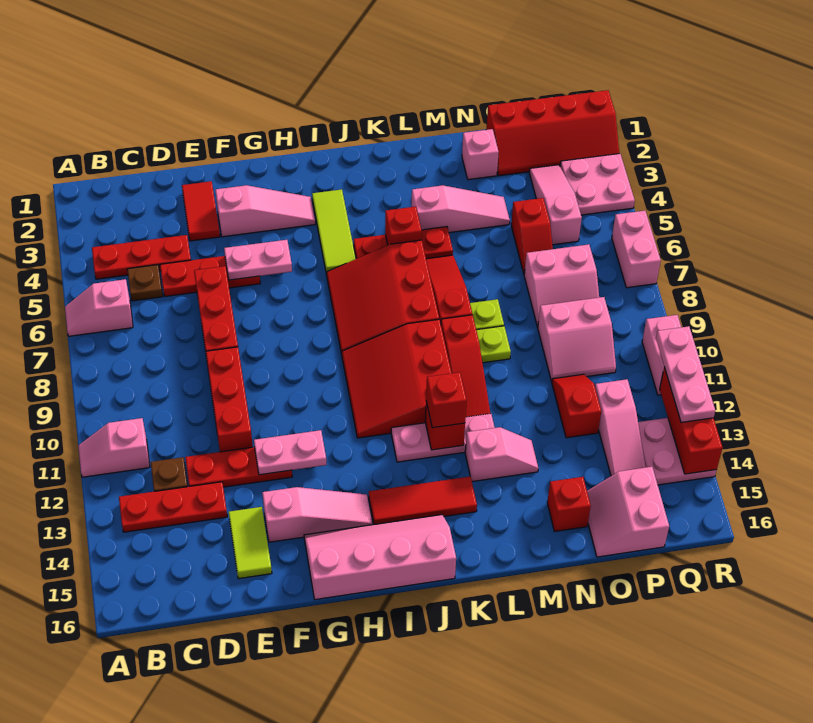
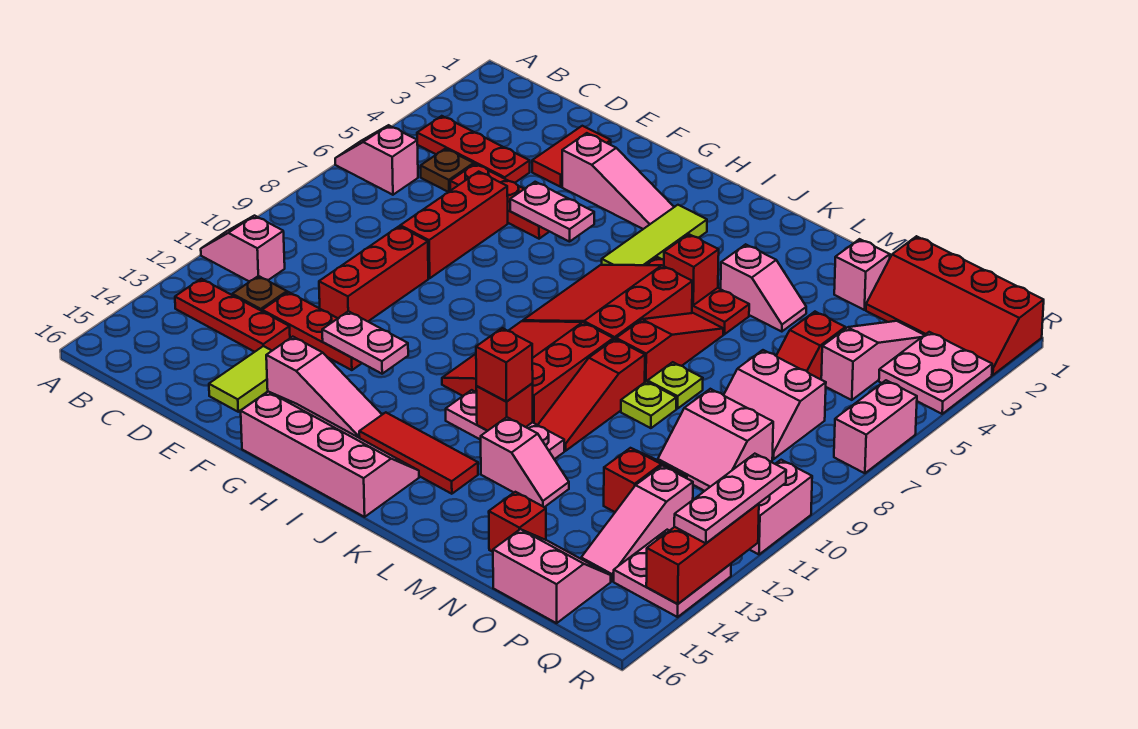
pink slope L4:N4 level 1 top L -> pink slope L4:M4 level 1 top L
pink slope O15:P16 level 1 top P -> pink slope O15:P16 level 1 top 16

